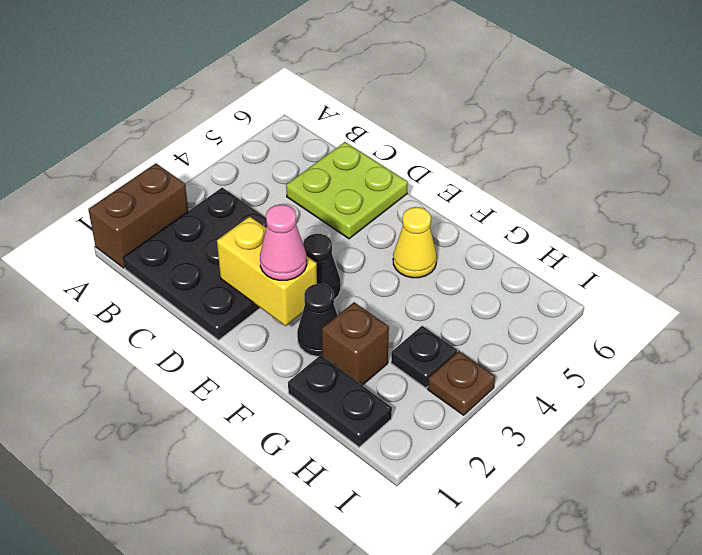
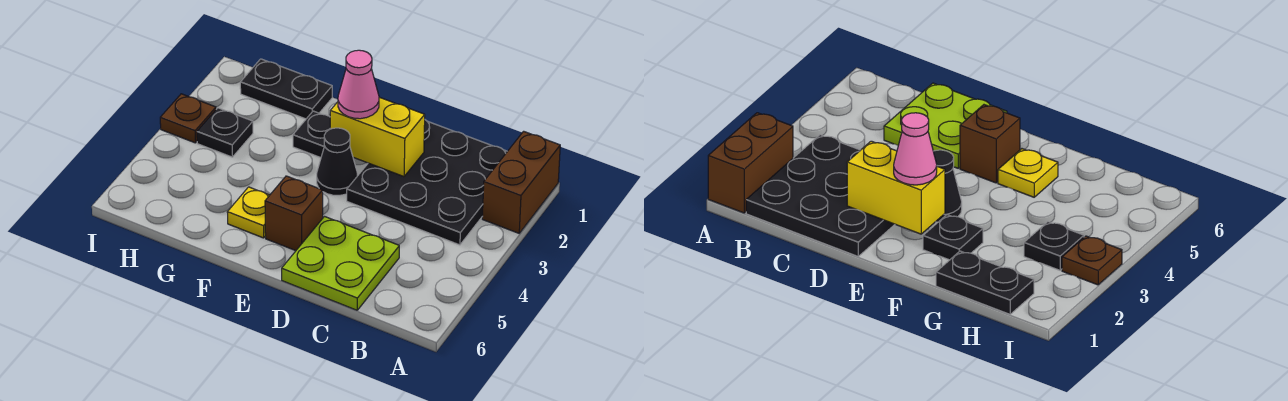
black cone F2 level 1 -> black plate F2 level 1
yellow cone F5 level 1 -> yellow plate F5 level 1
brown brick G2 level 1 -> brown brick E5 level 1

